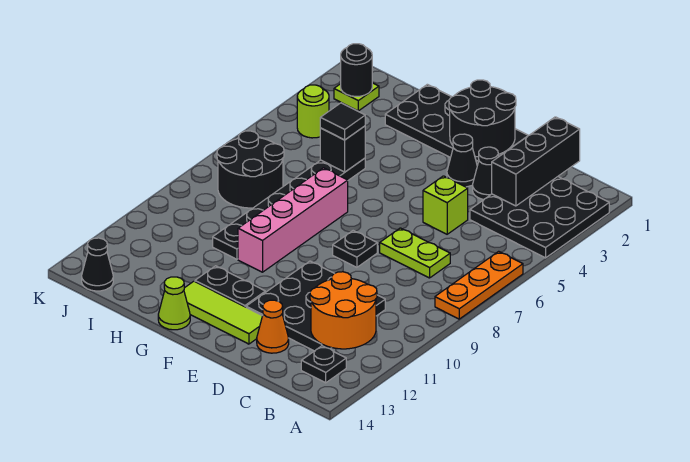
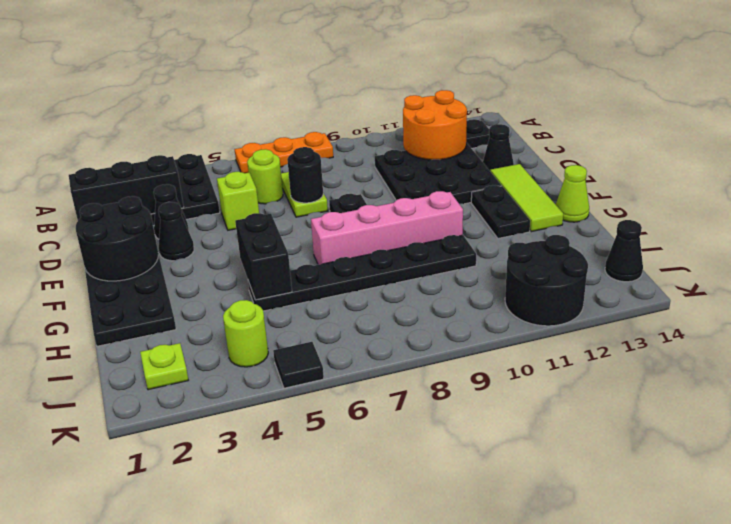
none -> lime round brick C6 level 1
orange cone D13 level 1 -> black cone D13 level 1
black brick H5 level 2 -> black brick G5:H5 level 2
black tile H5 level 3 -> black tile K5 level 1
black round brick I7:J8 level 1 -> black round brick J11:K12 level 1
black round brick J2 level 2 -> black round brick D7 level 2

